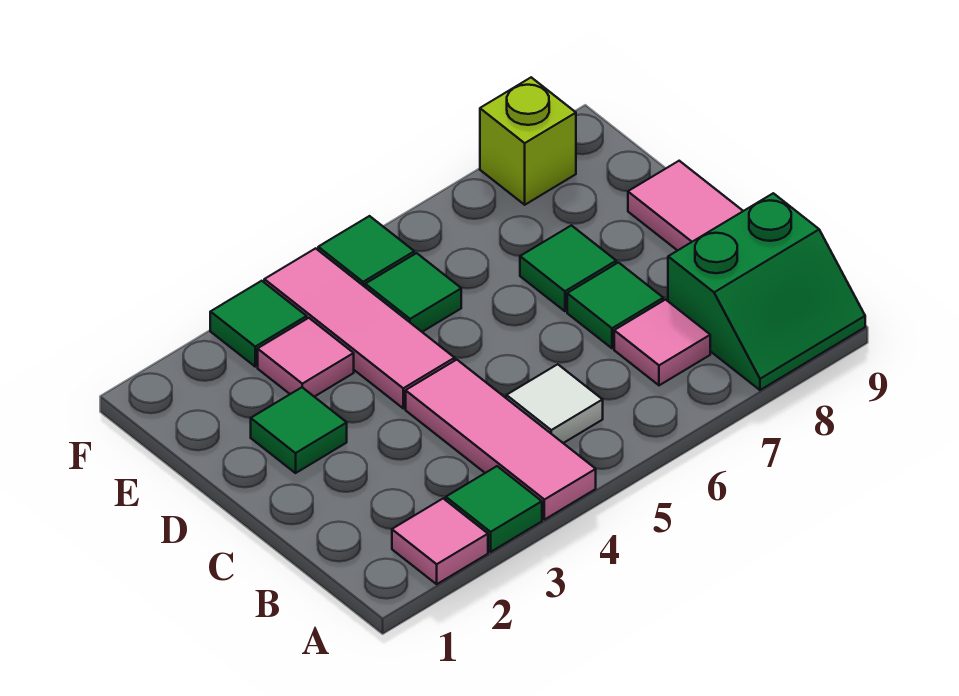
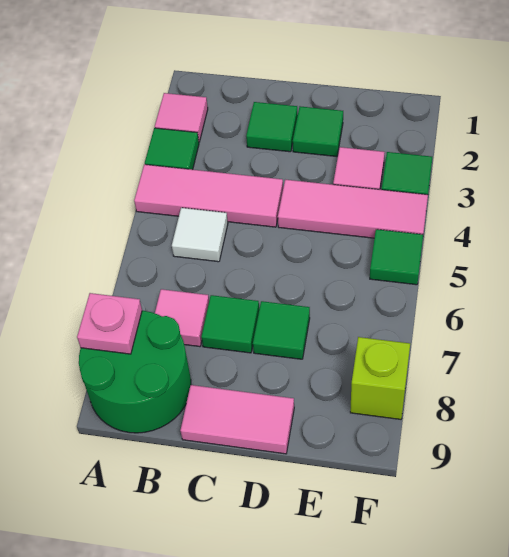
green slope A8:B9 level 1 top B -> green round brick A8:B9 level 1
none -> pink plate A8 level 2
green tile E5 level 1 -> green tile C2 level 1

